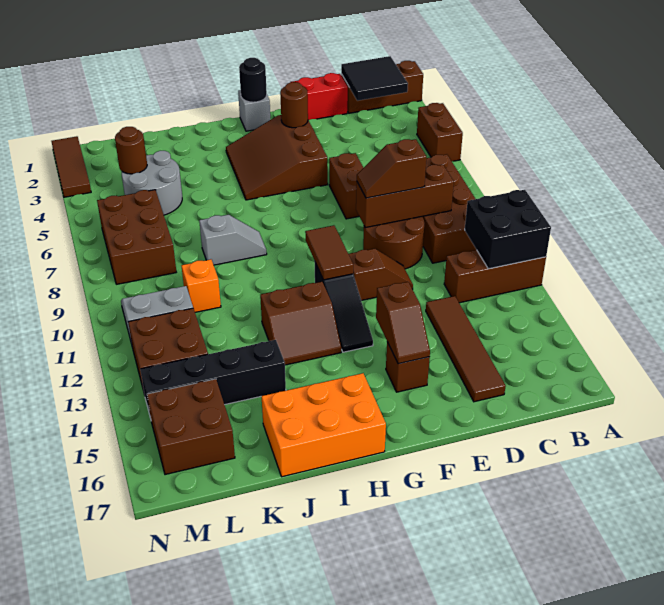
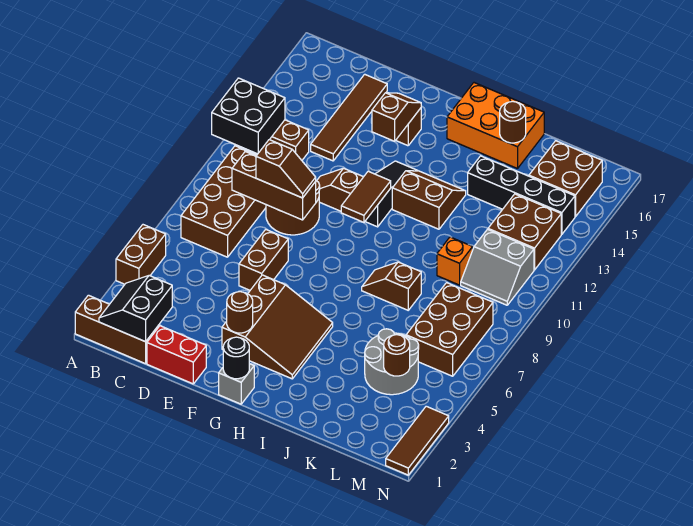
black tile B1:C2 level 2 -> black slope B1:C2 level 2 top C
grey slope I8:J8 level 1 top J -> brown slope I8:J8 level 1 top J
none -> brown round brick J16 level 2

